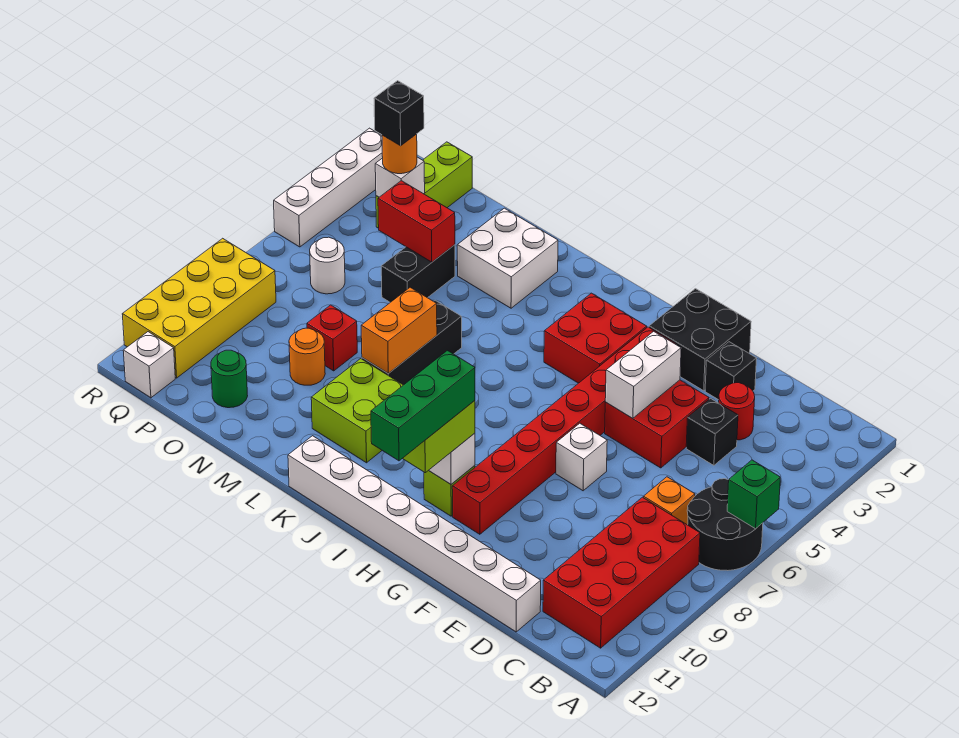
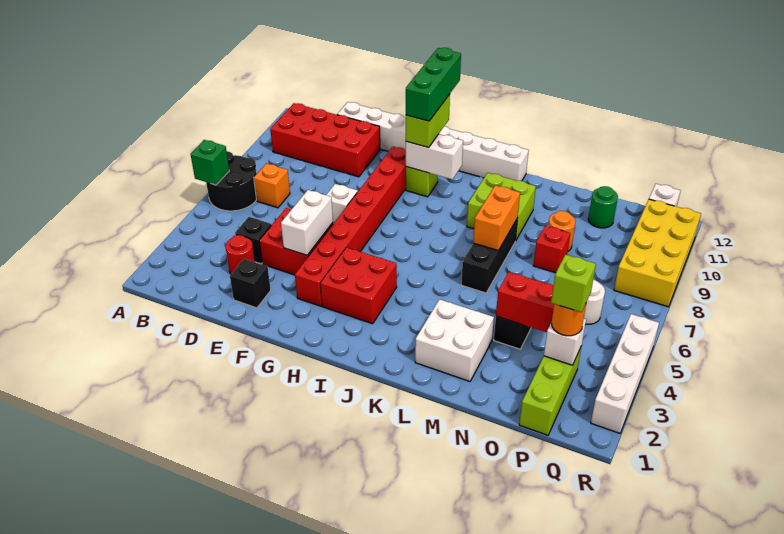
red brick B8:C11 level 1 -> red brick B10:E11 level 1
black brick F1:G2 level 1 -> none
black brick P3 level 4 -> lime brick P3 level 4

